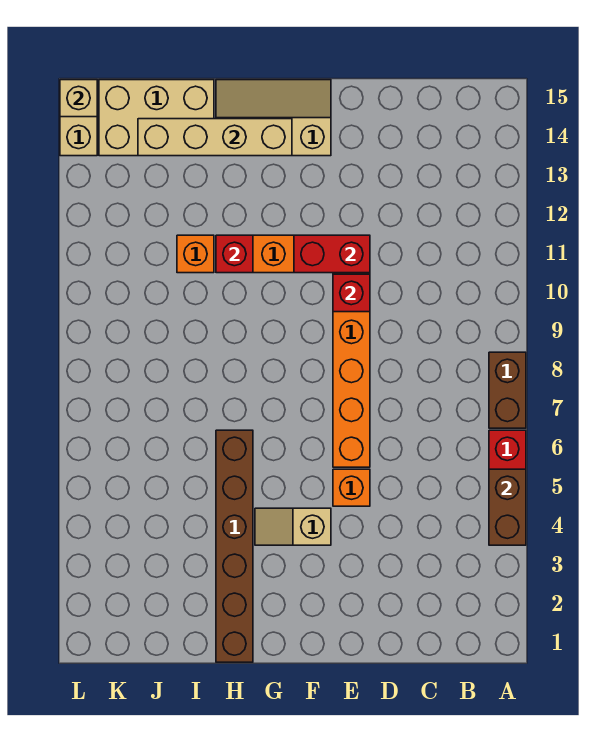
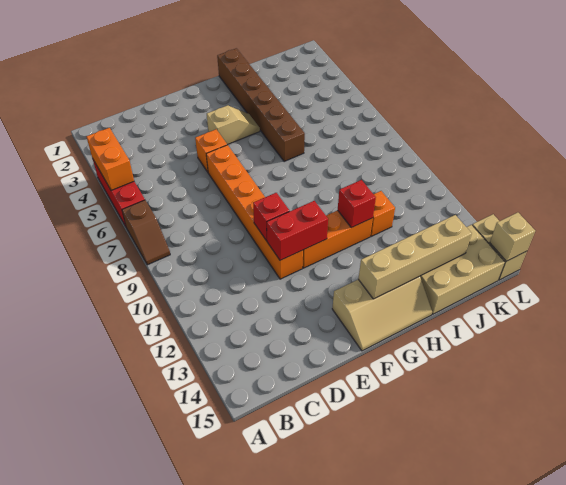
brown brick A4:A5 level 2 -> orange brick A4:A5 level 2
brown brick A7:A8 level 1 -> brown slope A7:A8 level 1 top 7

